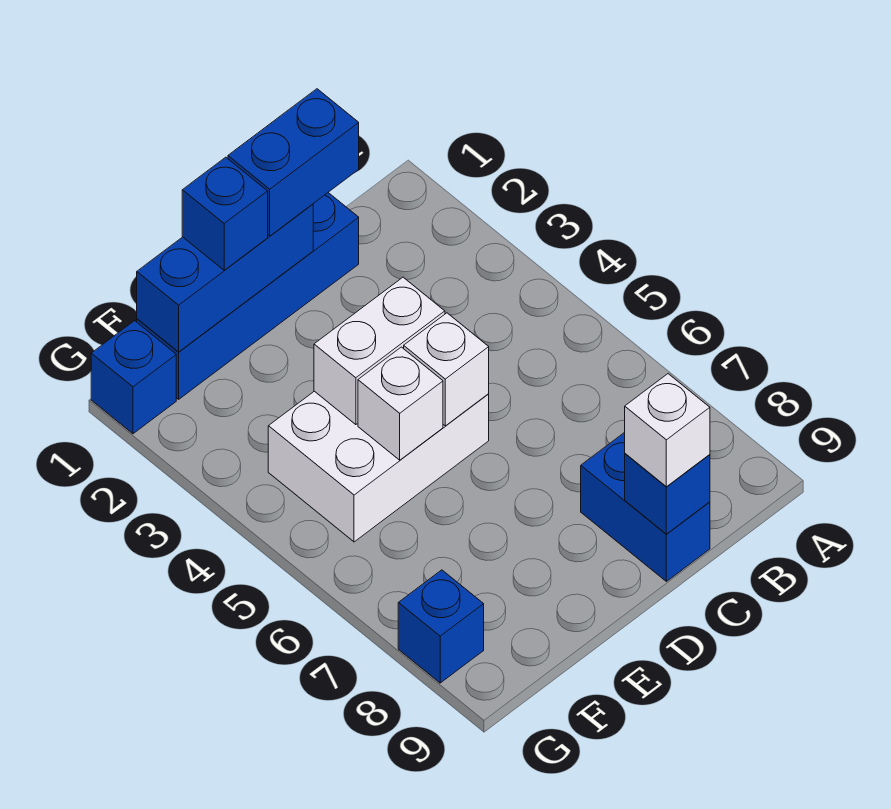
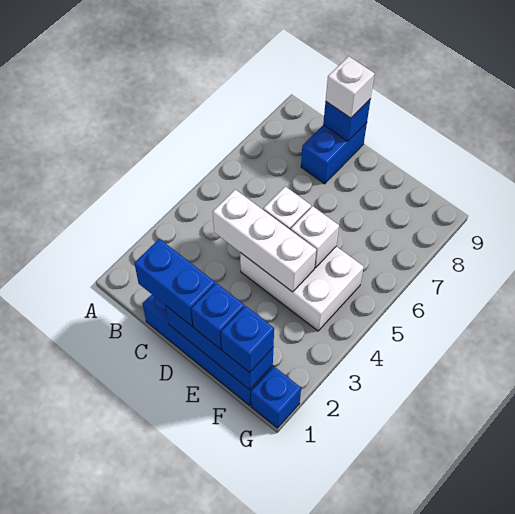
white brick D4:E4 level 2 -> white brick C4:E4 level 2
blue brick G8 level 1 -> blue brick F1 level 3

